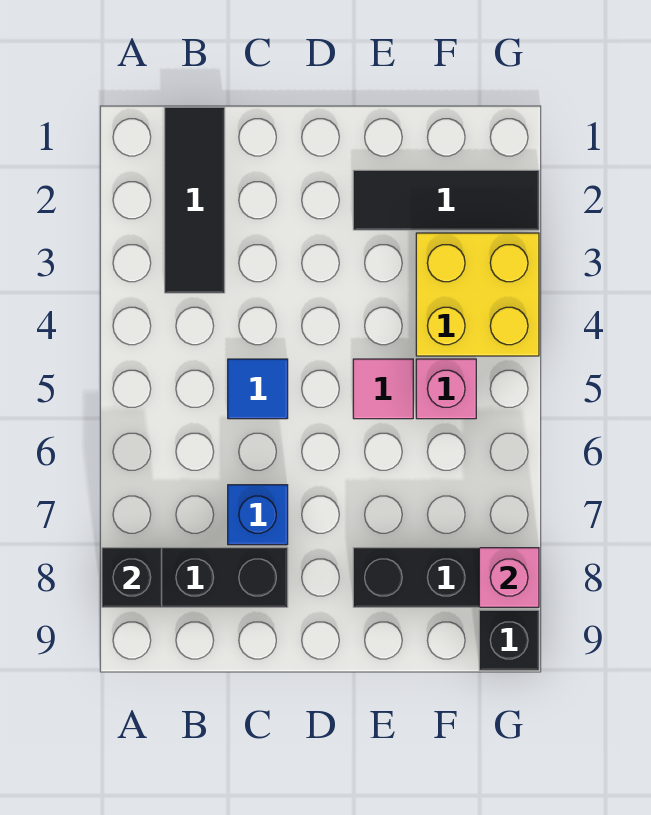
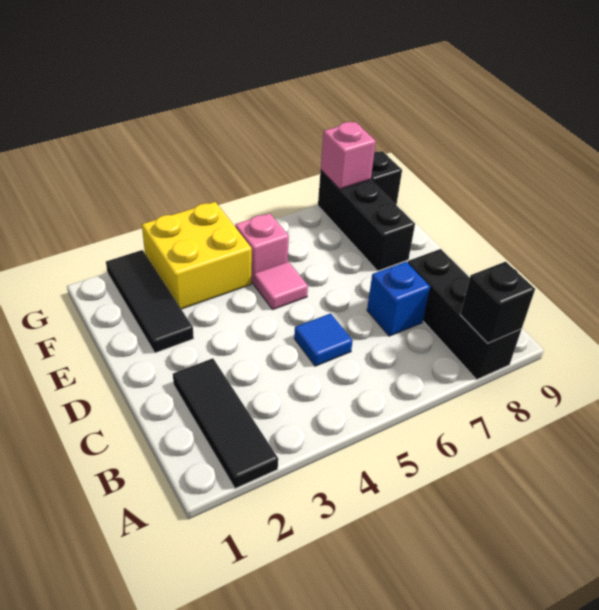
black tile B1:B3 level 1 -> black tile A2:C2 level 1

